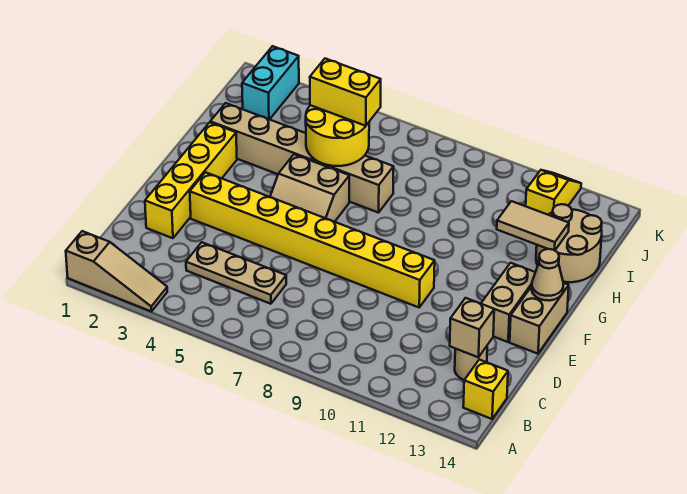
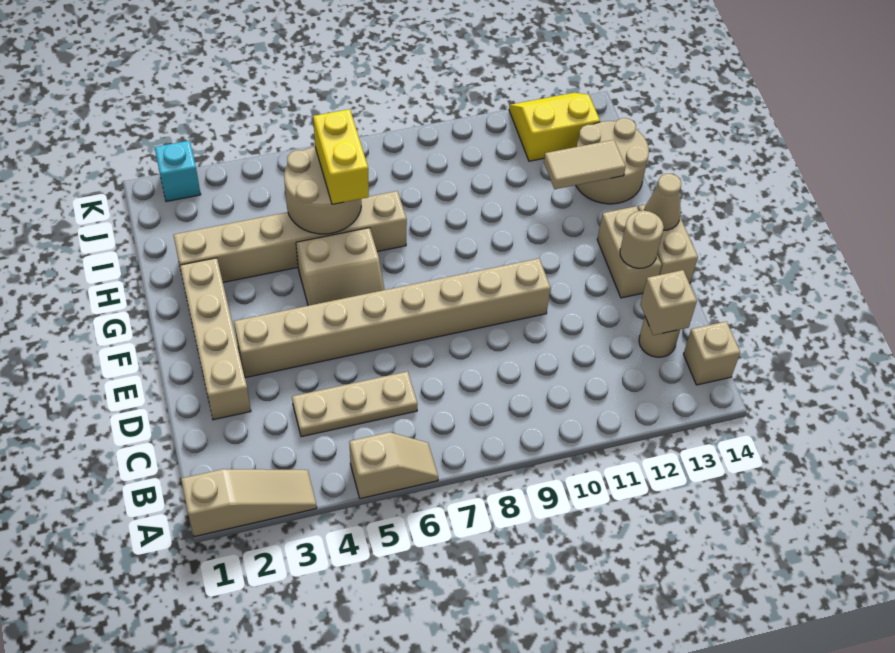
none -> tan slope A5:A6 level 1 top 5
yellow brick B14 level 1 -> tan brick B14 level 1
yellow brick D2:G2 level 1 -> tan brick D2:G2 level 1
yellow brick E3:E10 level 1 -> tan brick E3:E10 level 1
none -> tan round brick E13 level 2
yellow round brick H5:I6 level 2 -> tan round brick H5:I6 level 2
yellow brick I5:I6 level 3 -> yellow brick H6:I6 level 3
cyan brick J2:K2 level 1 -> cyan brick K2 level 1
yellow slope J12:K12 level 1 top J -> yellow slope J12:K13 level 1 top J

